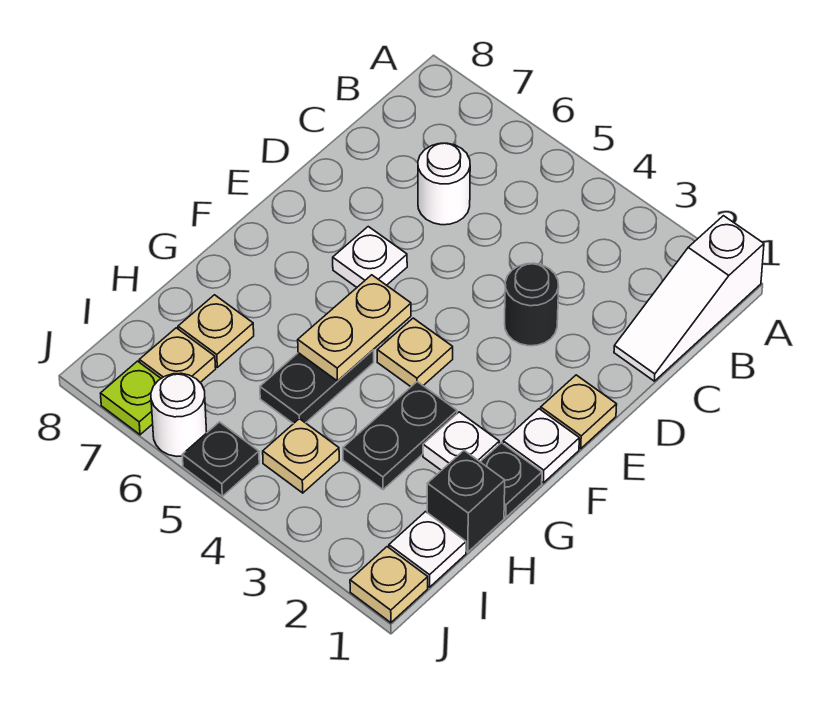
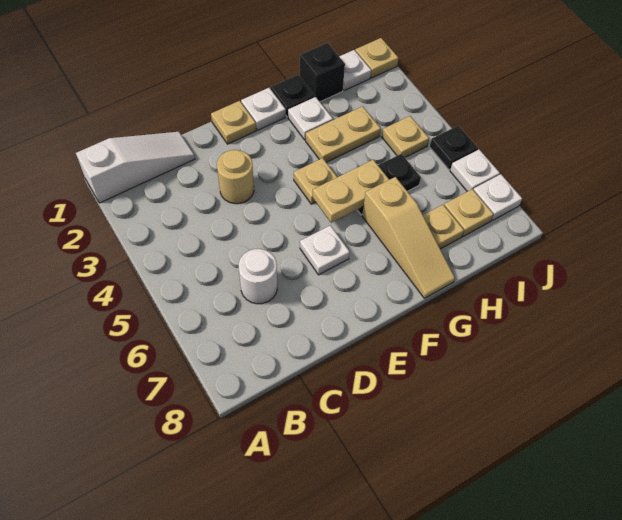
black round brick D3 level 1 -> tan round brick D3 level 1
black plate G3:H3 level 1 -> tan plate G3:H3 level 1
none -> tan slope G6:G8 level 1 top 6
white round brick J6 level 1 -> white plate J6 level 1
lime plate J7 level 1 -> white plate J7 level 1

